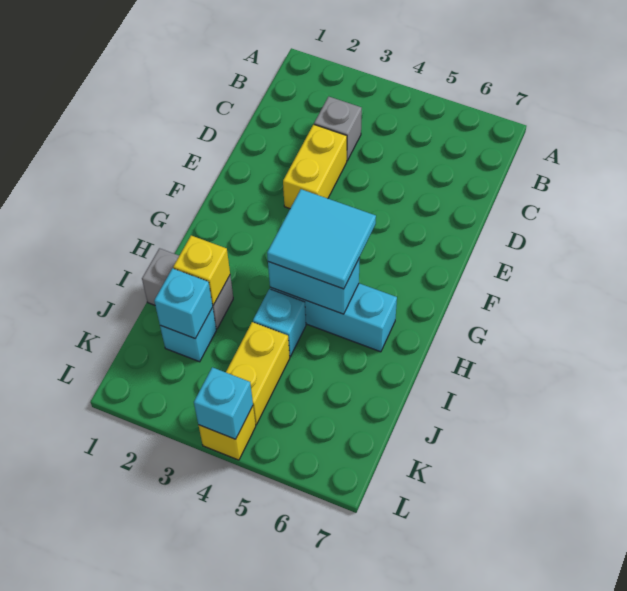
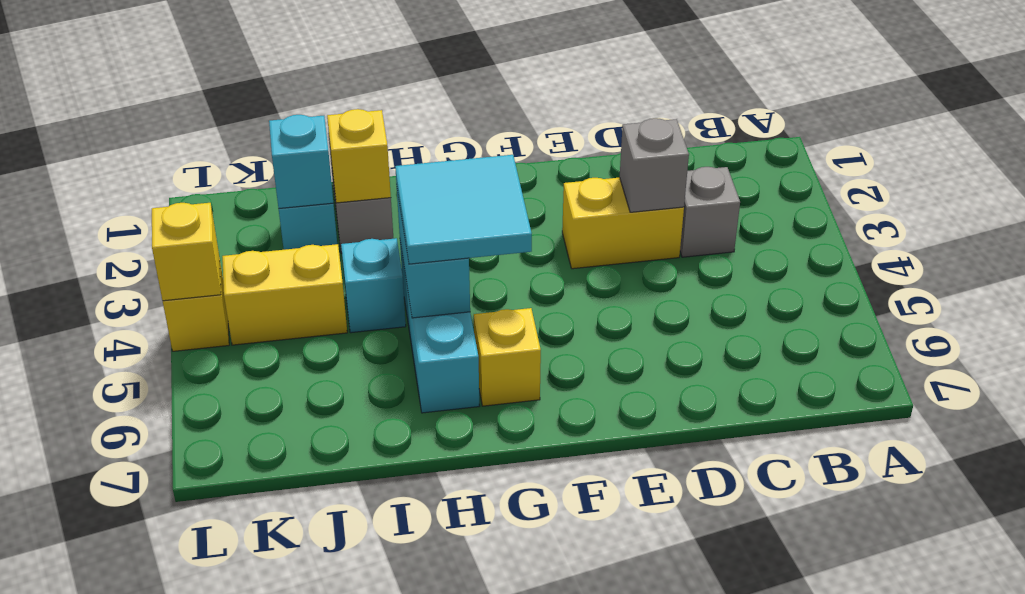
none -> grey brick D3 level 2
none -> yellow brick G6 level 1
cyan brick L4 level 2 -> yellow brick L4 level 2

